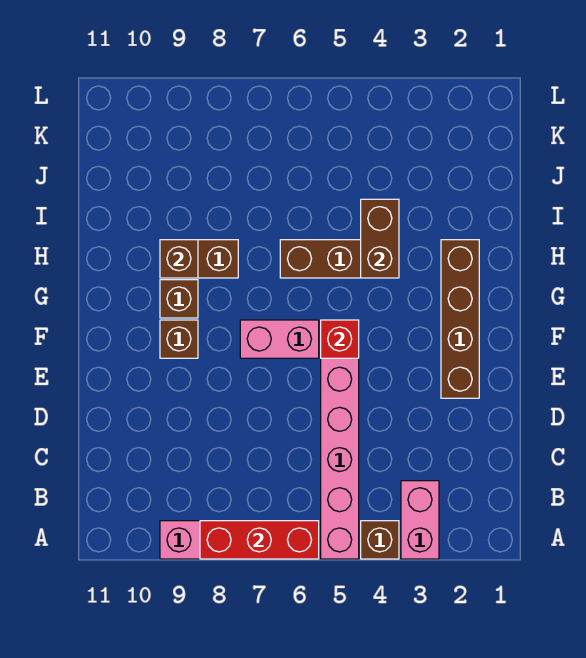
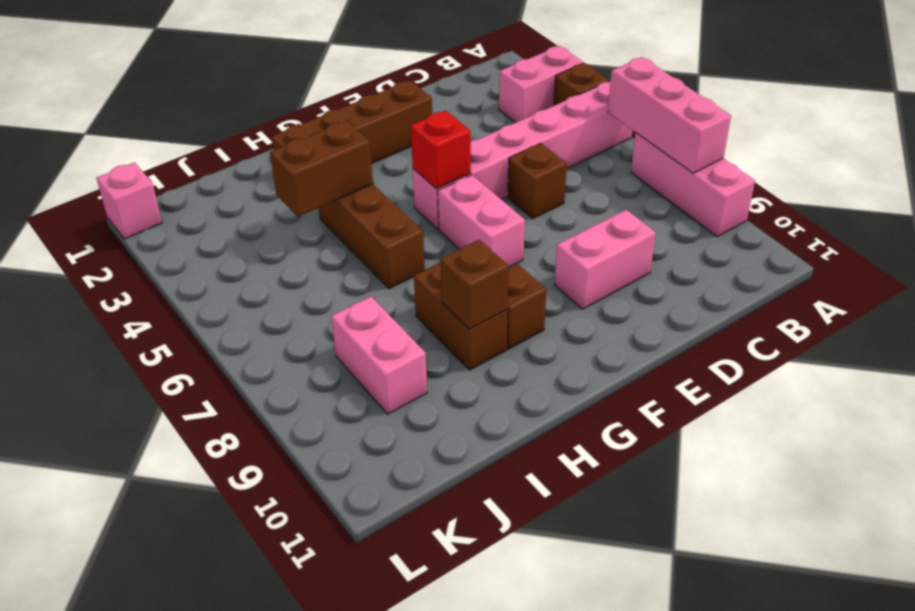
red brick A6:A8 level 2 -> pink brick A6:A8 level 2
none -> pink brick D9:E9 level 1
brown brick F9 level 1 -> brown brick D6 level 1
none -> pink brick J8:J9 level 1
none -> pink brick L1 level 1

